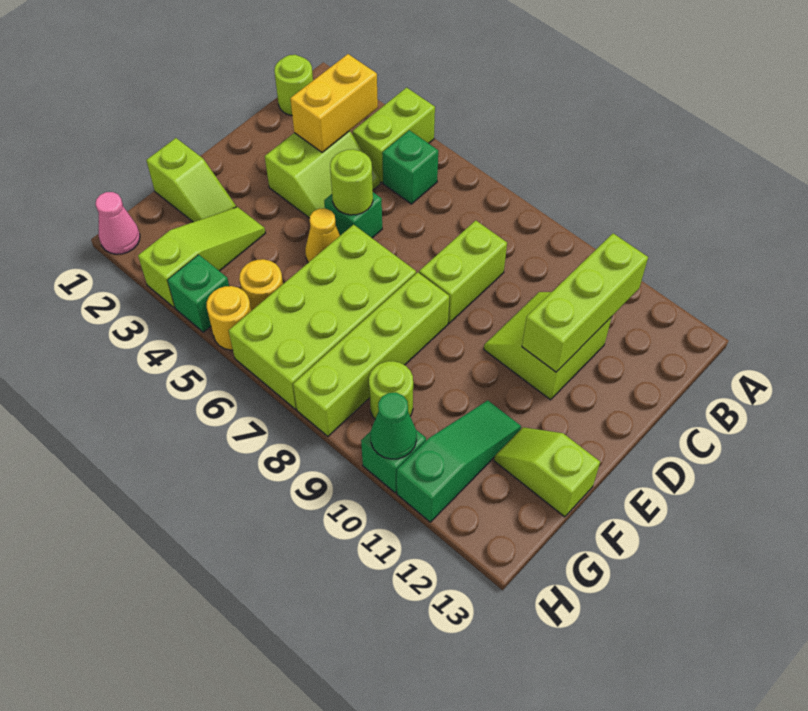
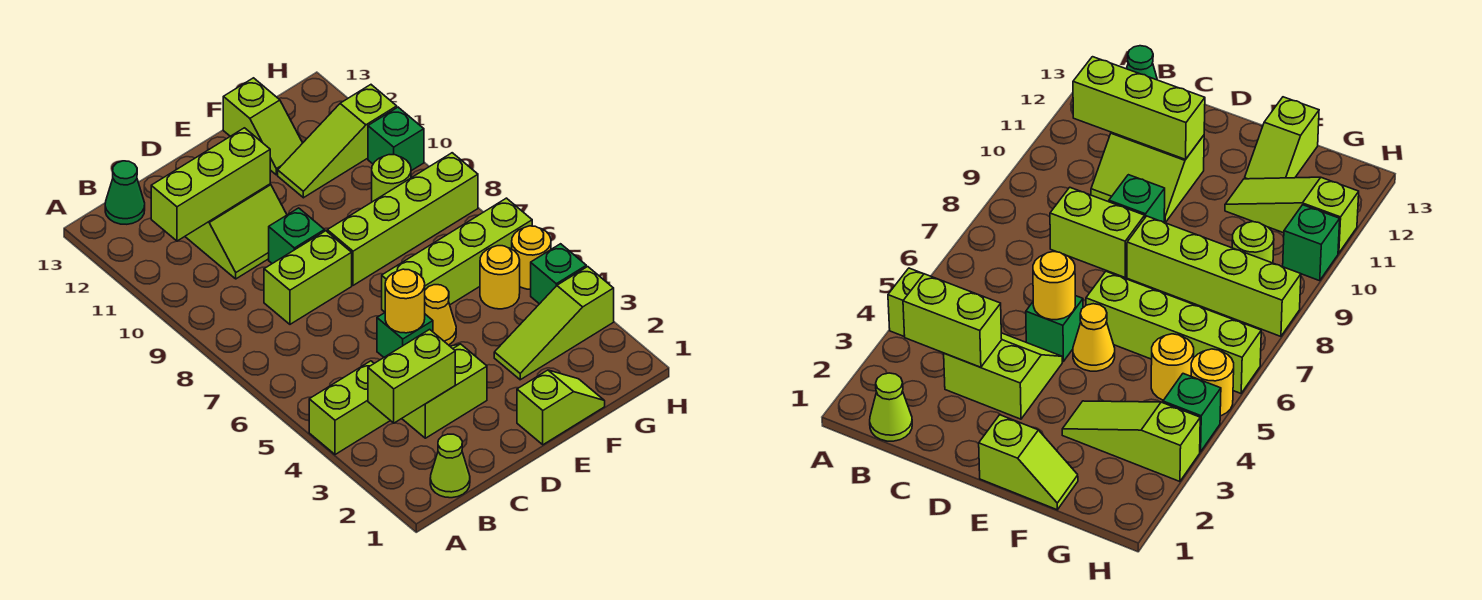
lime round brick B1 level 1 -> lime cone B1 level 1
yellow brick B3:C3 level 2 -> lime brick B3:C3 level 2
green brick B5 level 1 -> green brick D9 level 1
lime round brick D5 level 2 -> yellow round brick D5 level 2
lime brick E6:H7 level 1 -> lime brick E6:H6 level 1
lime slope F1:F2 level 1 top 1 -> lime slope E1:F1 level 1 top E
green slope F11:H11 level 1 top H -> lime slope F11:H11 level 1 top H
pink cone H1 level 1 -> none
green cone H10 level 2 -> green cone B13 level 1

